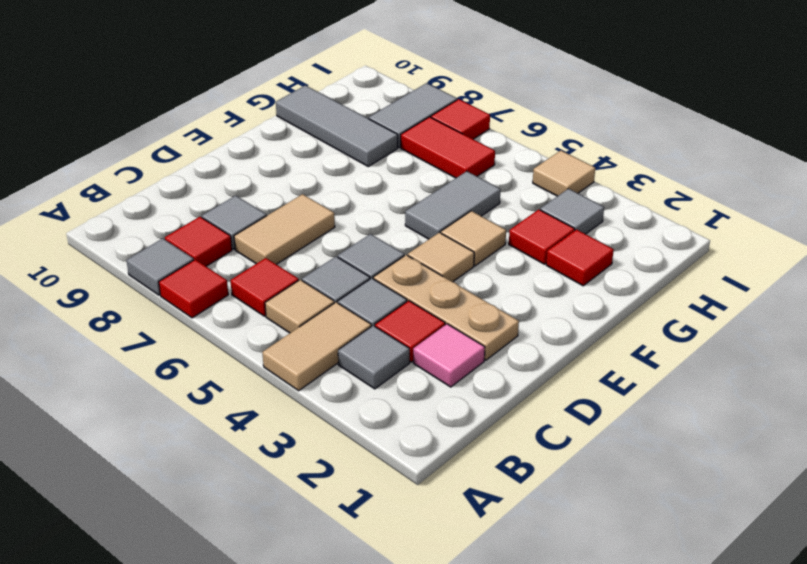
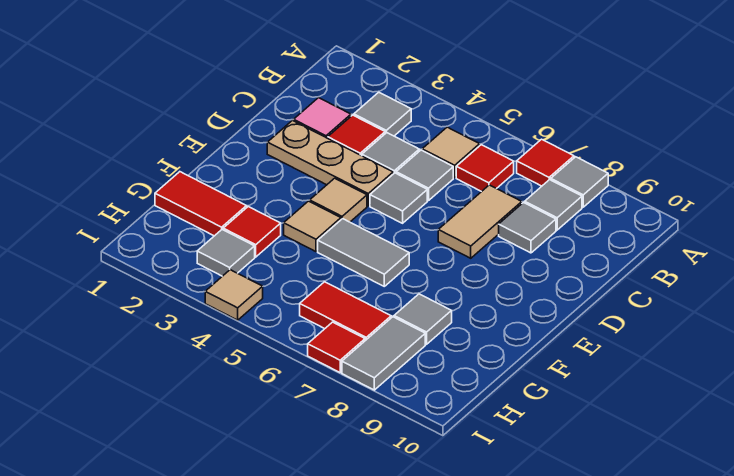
tan tile A4:B4 level 1 -> none
red tile B8 level 1 -> grey tile B8 level 1
grey tile F5:G5 level 1 -> grey tile F5:F6 level 1
red tile G2 level 1 -> red tile G1:G2 level 1
grey tile G8:G10 level 1 -> grey tile G8 level 1

